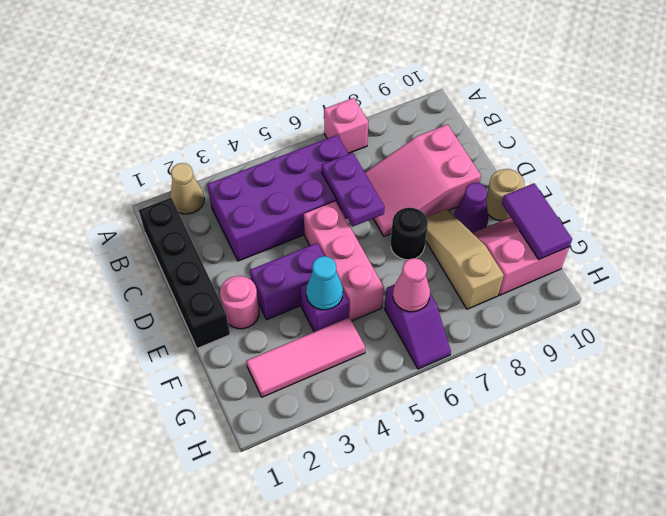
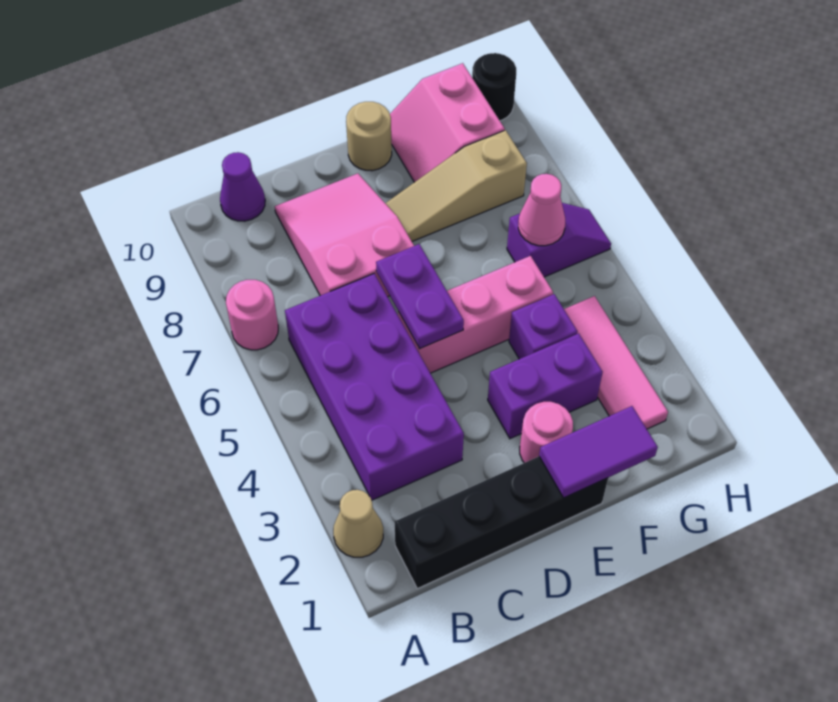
pink brick A7 level 1 -> pink round brick A7 level 1
purple plate C6:D6 level 2 -> purple plate D5:D6 level 2
pink slope C7:D9 level 1 top 9 -> pink slope C7:D9 level 1 top 7
purple brick E3:E4 level 1 -> purple brick E3:F3 level 1
black round brick E7 level 1 -> black round brick H10 level 1
purple cone E9 level 1 -> purple cone B10 level 1
cyan cone F4 level 2 -> none
purple tile F10:G10 level 2 -> purple tile E1:F1 level 2

